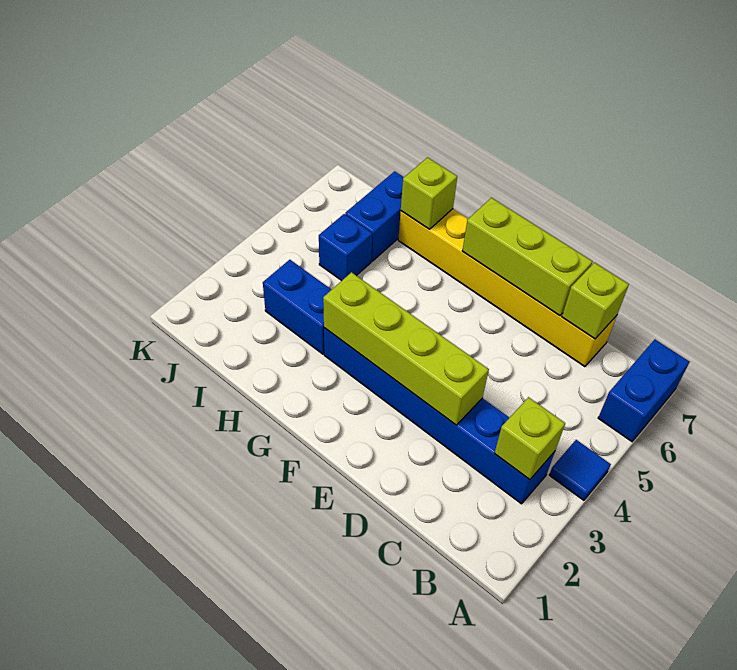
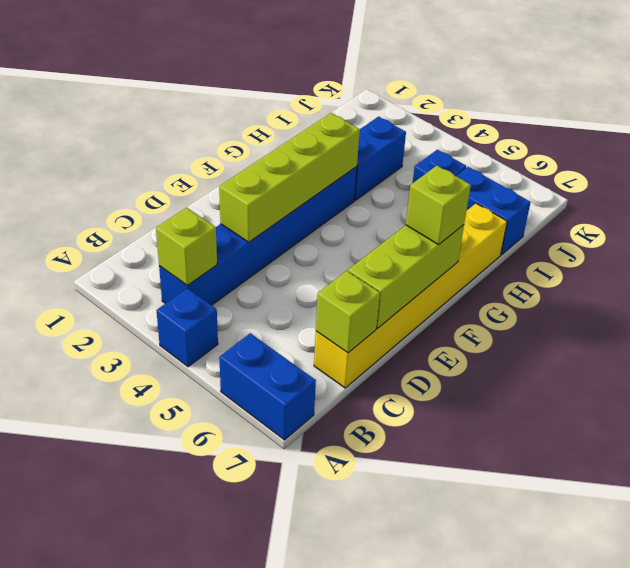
blue tile A4 level 1 -> blue brick A4 level 1
lime brick H7 level 2 -> lime brick F7 level 3

